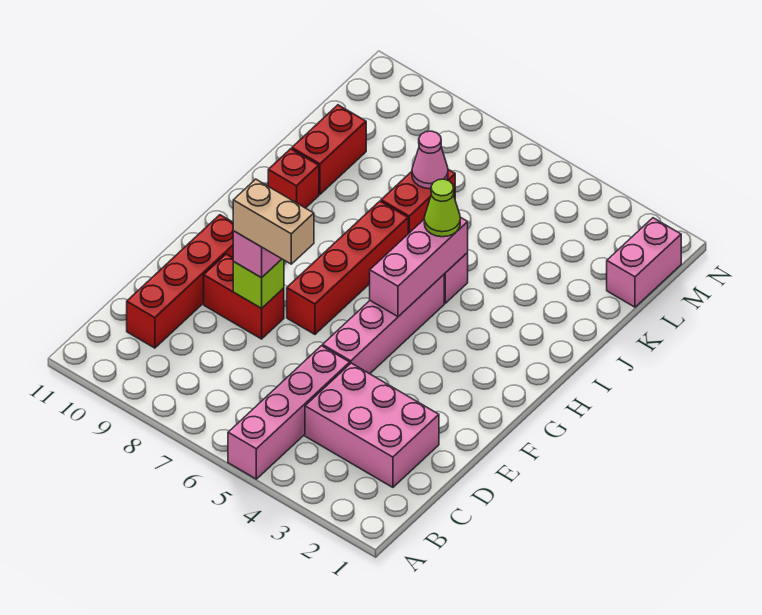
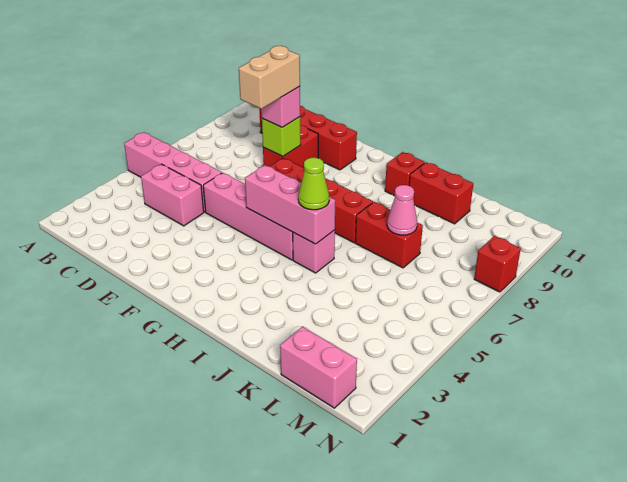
pink brick C2:D4 level 1 -> pink brick C4:D4 level 1
none -> red brick N8 level 1

